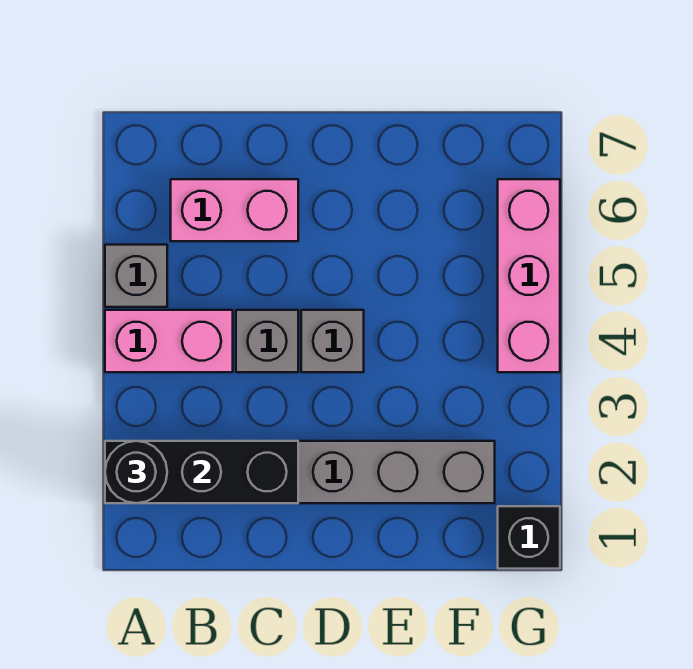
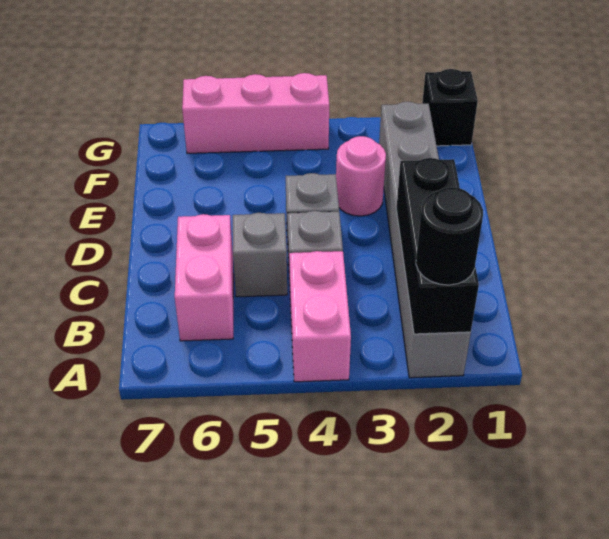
grey brick A5 level 1 -> grey brick C5 level 1
none -> pink round brick E3 level 1

